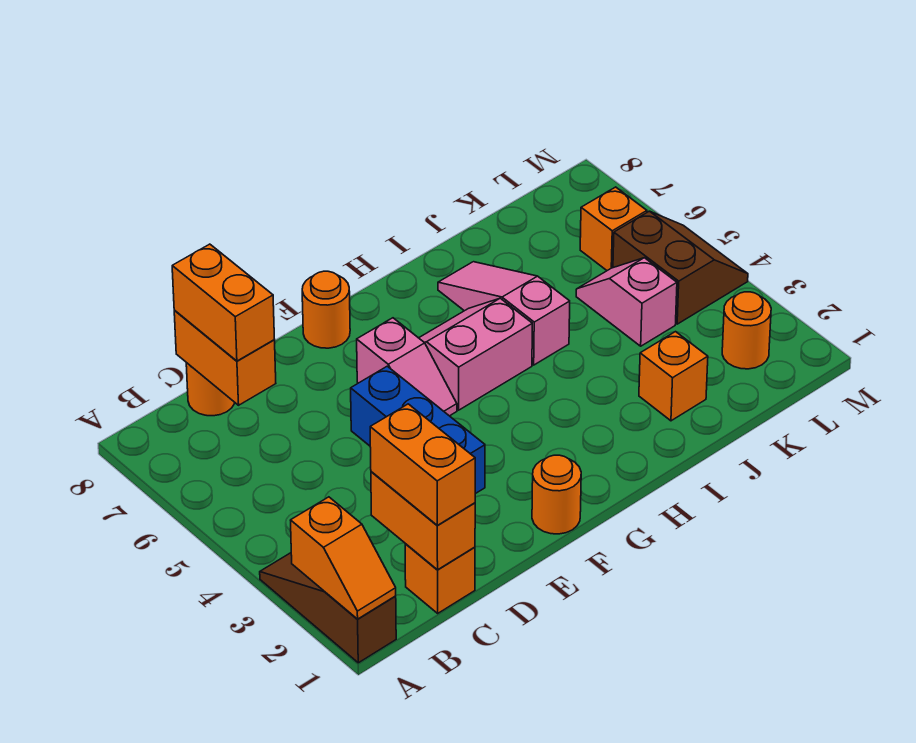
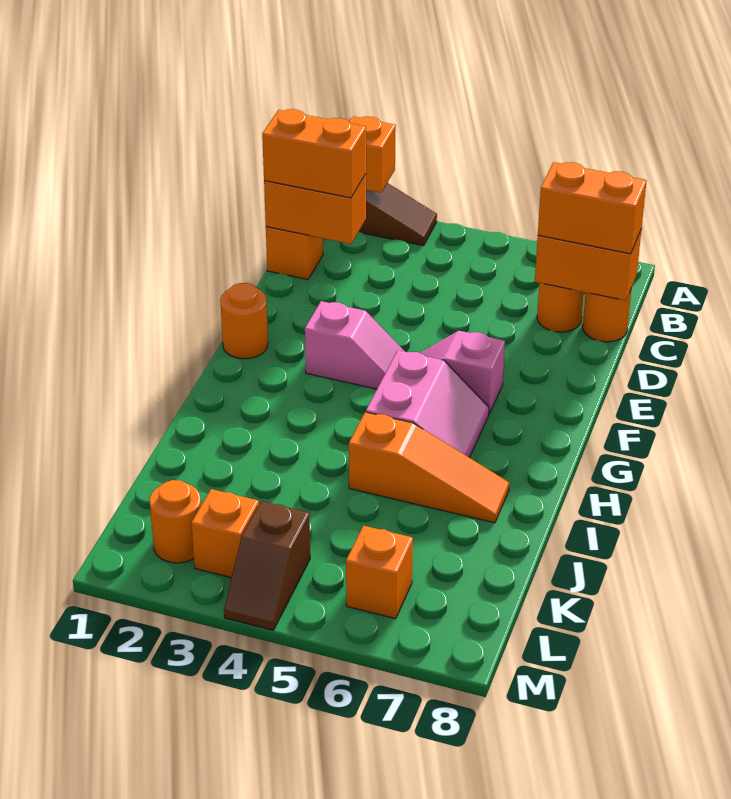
blue brick E3:E5 level 1 -> none
orange round brick F8 level 1 -> orange round brick C7 level 1
pink slope I5:I7 level 1 top 5 -> orange slope I5:I7 level 1 top 5
orange brick J2 level 1 -> orange brick L3 level 1
pink slope K4:K5 level 1 top 4 -> pink slope F3:F4 level 1 top 3
brown slope L4:M5 level 1 top L -> brown slope L4:M4 level 1 top L

